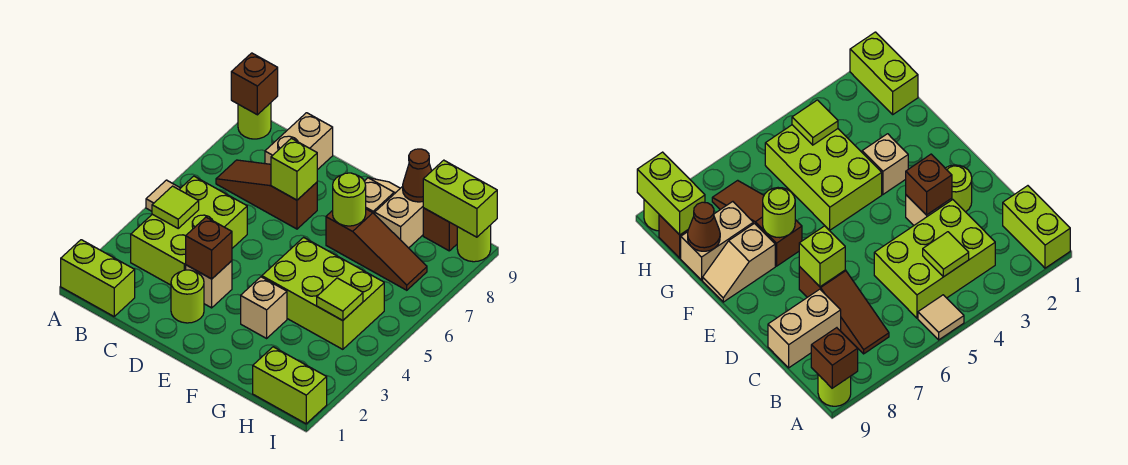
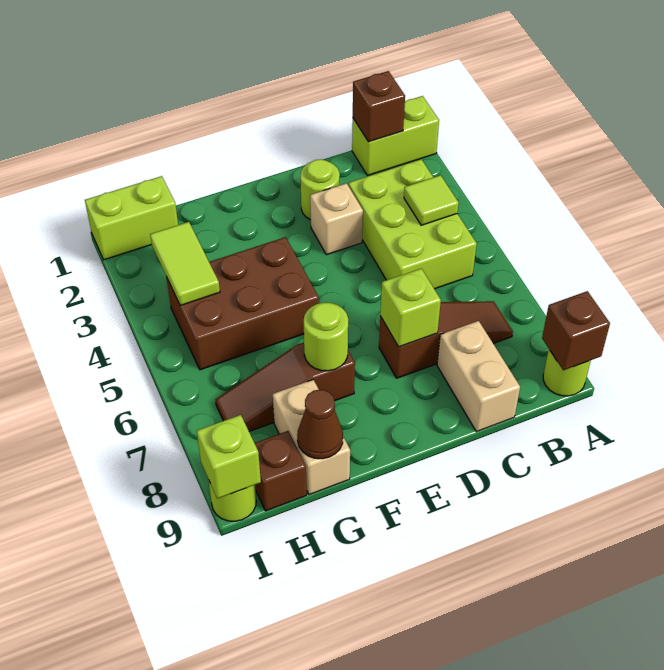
tan tile A5 level 1 -> none
brown brick D3 level 2 -> brown brick B1 level 2
tan brick F3 level 1 -> none
lime brick F4:H5 level 1 -> brown brick F4:H5 level 1
tan slope F8:F9 level 1 top 8 -> none
lime tile H4 level 2 -> lime tile H3:H4 level 2
lime brick H9:I9 level 2 -> lime brick I9 level 2

